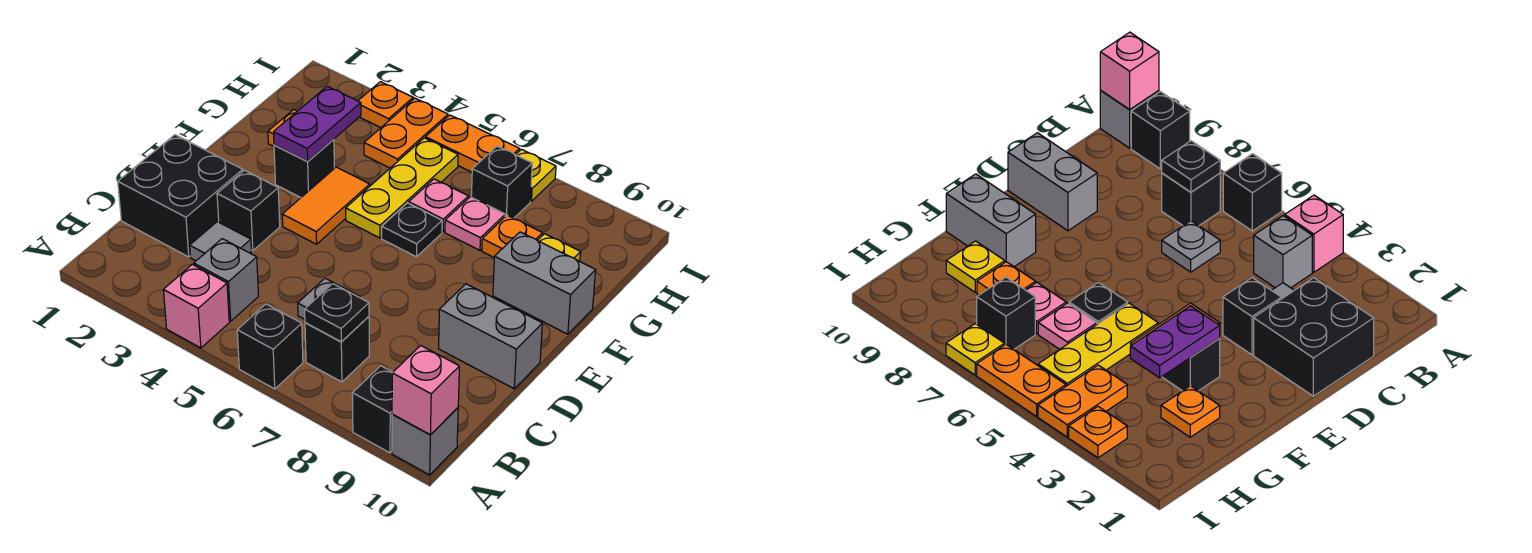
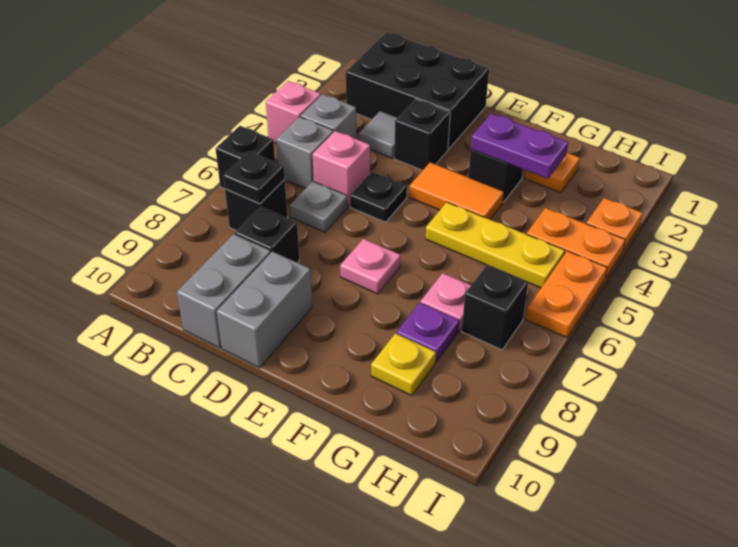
black brick A9 level 1 -> black brick C8 level 1
grey brick A10 level 1 -> grey brick B5 level 1
pink brick A10 level 2 -> pink brick C5 level 1
black brick C1:D2 level 1 -> black brick B1:D2 level 1
black plate F6 level 1 -> black plate D5 level 1
grey brick F9:F10 level 1 -> grey brick C9:C10 level 1
pink plate G6 level 1 -> pink plate E7 level 1
orange plate G8 level 1 -> purple plate G8 level 1
yellow plate I7 level 1 -> none

